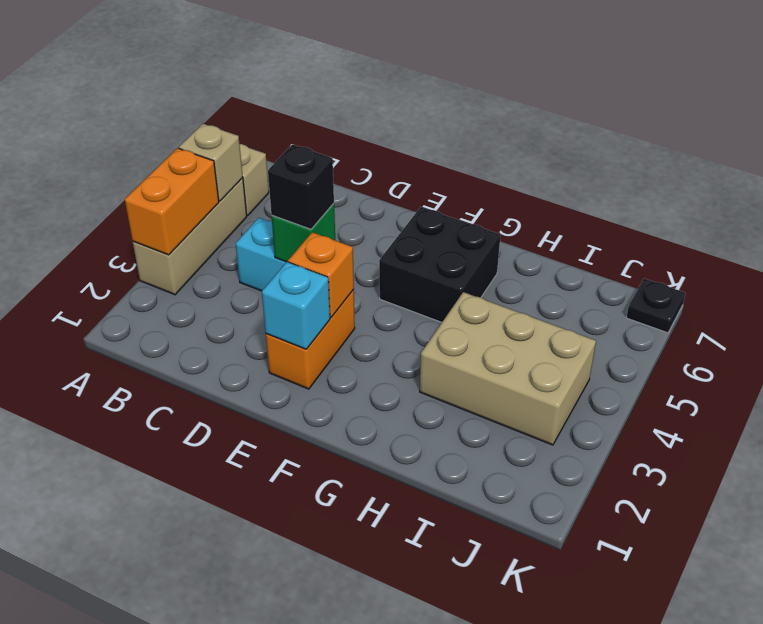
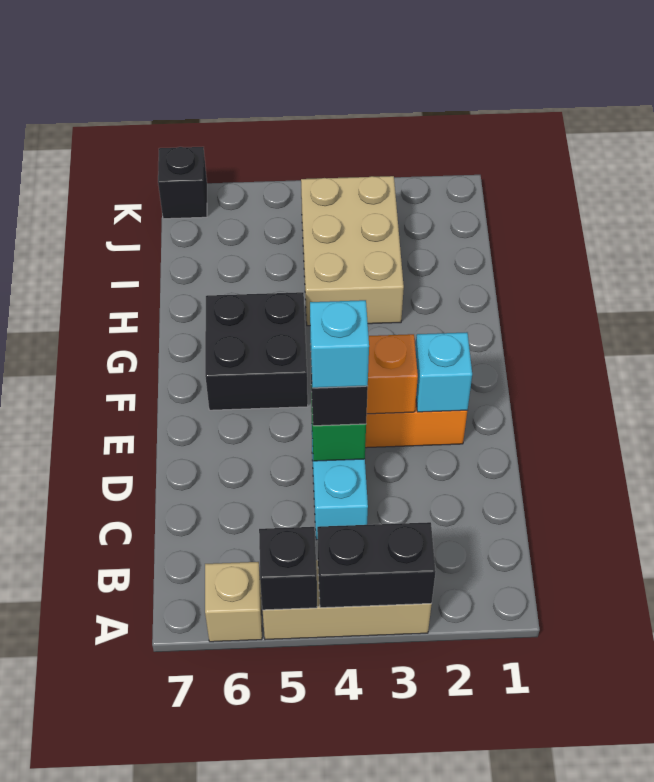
orange brick A3:A4 level 2 -> black brick A3:A4 level 2
tan brick A5 level 2 -> black brick A5 level 2
none -> cyan brick D4 level 4
black plate K7 level 1 -> black brick K7 level 1

